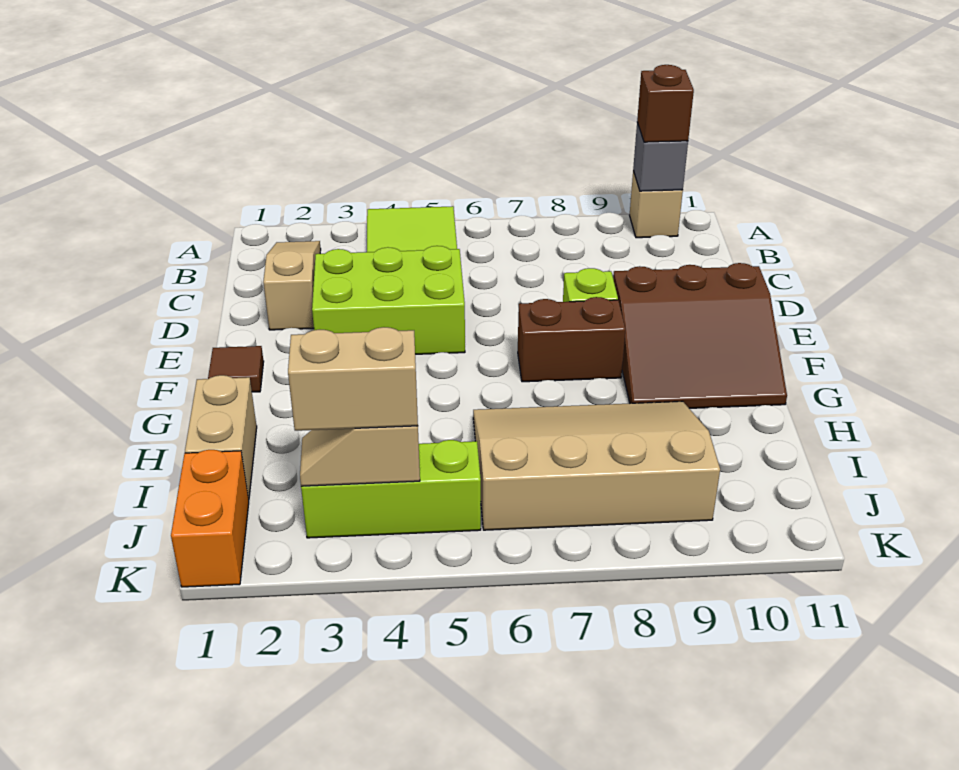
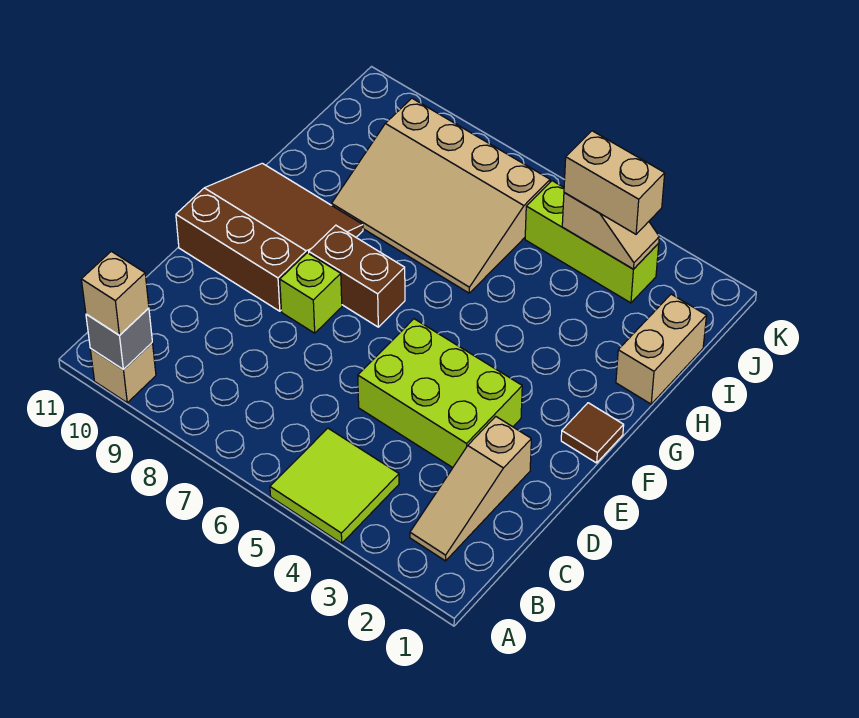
brown brick A10 level 3 -> tan brick A10 level 3
orange brick J1:K1 level 1 -> none

